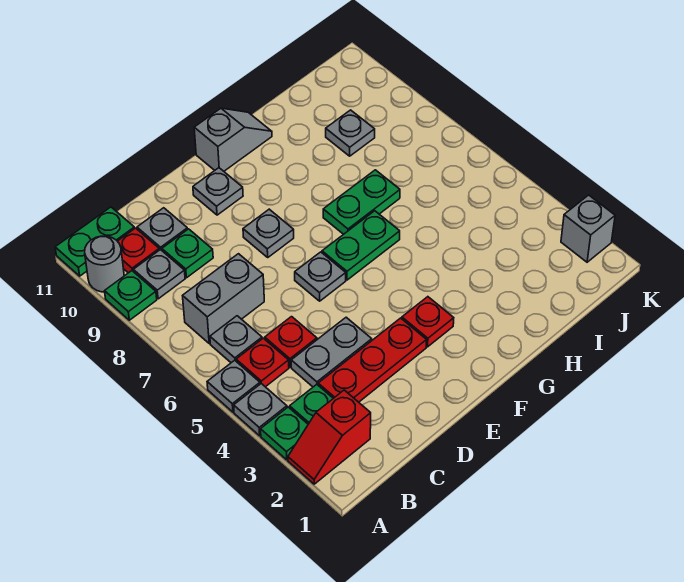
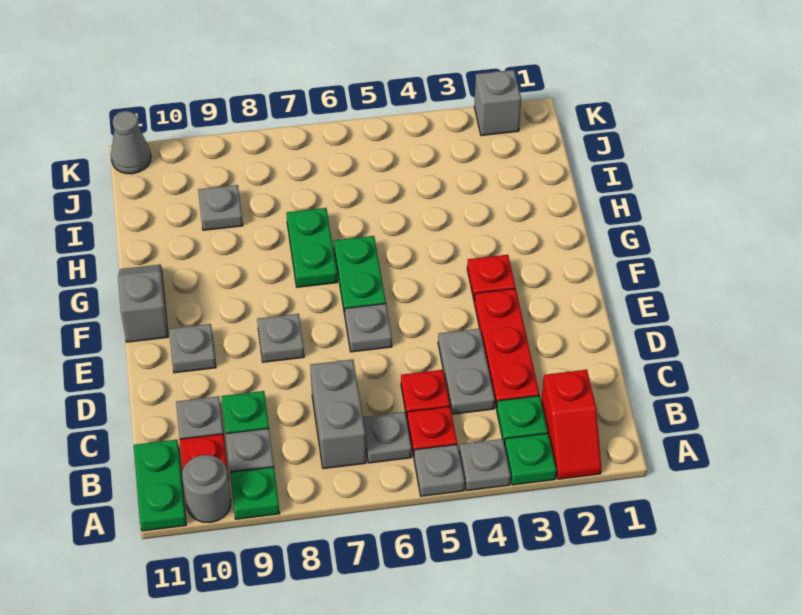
none -> grey cone K11 level 1

